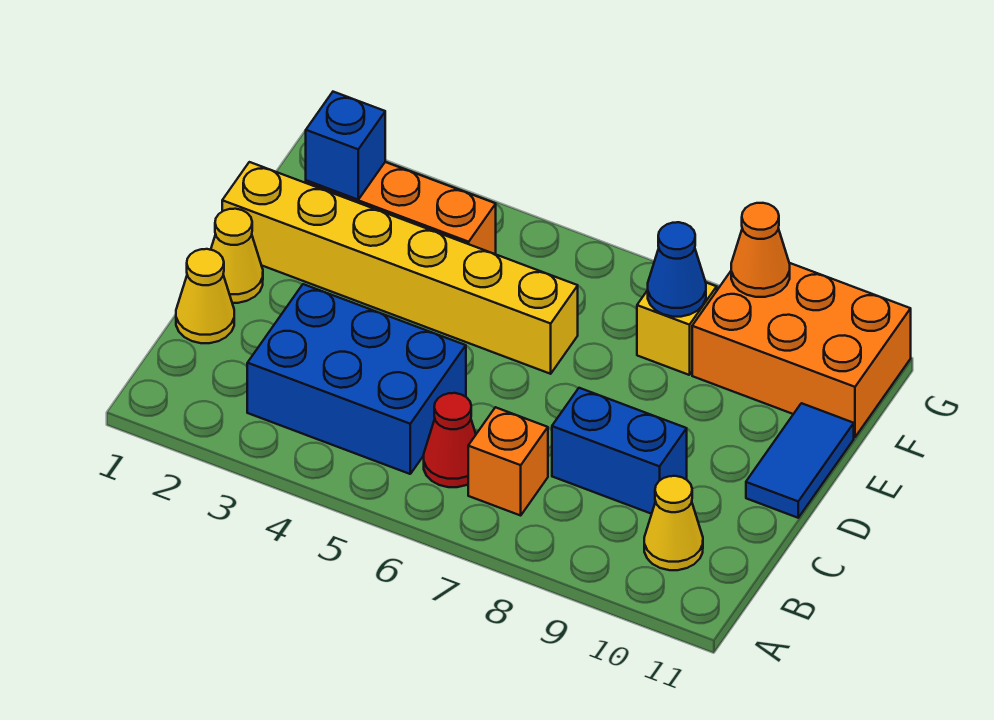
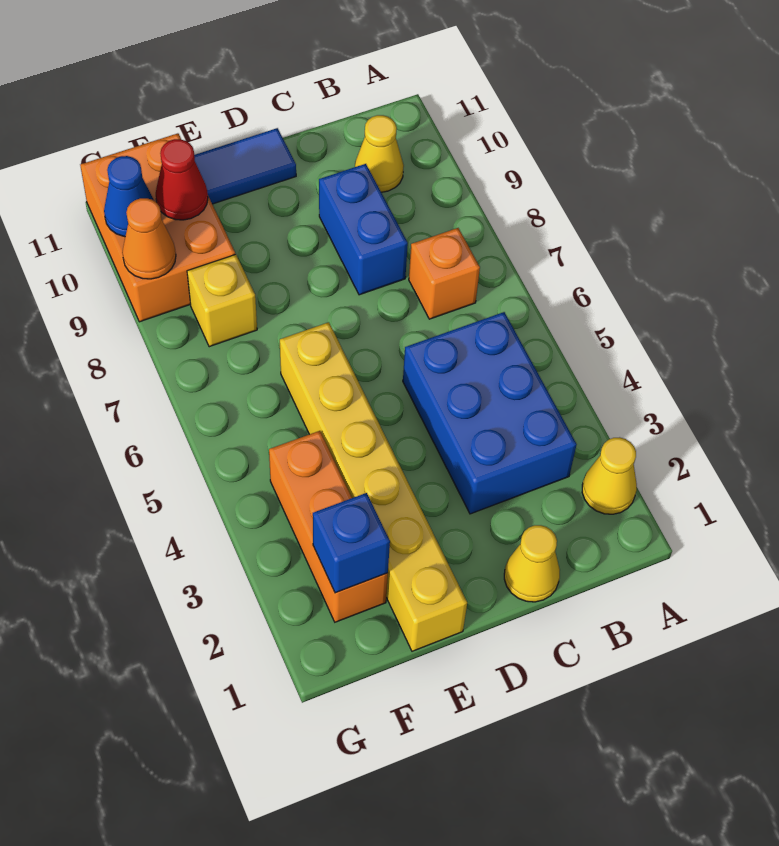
red cone B6 level 1 -> red cone F10 level 2
yellow cone D1 level 1 -> yellow cone A2 level 1
blue cone F8 level 2 -> blue cone G10 level 2

